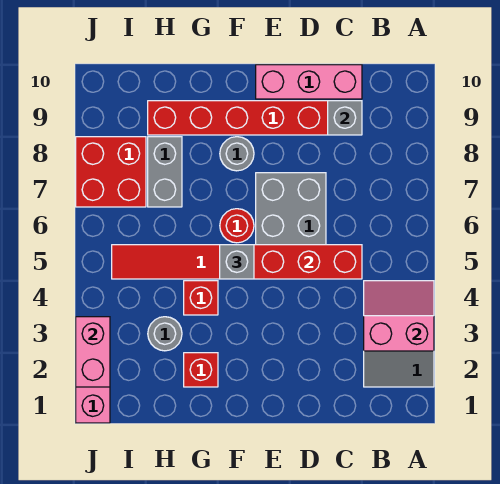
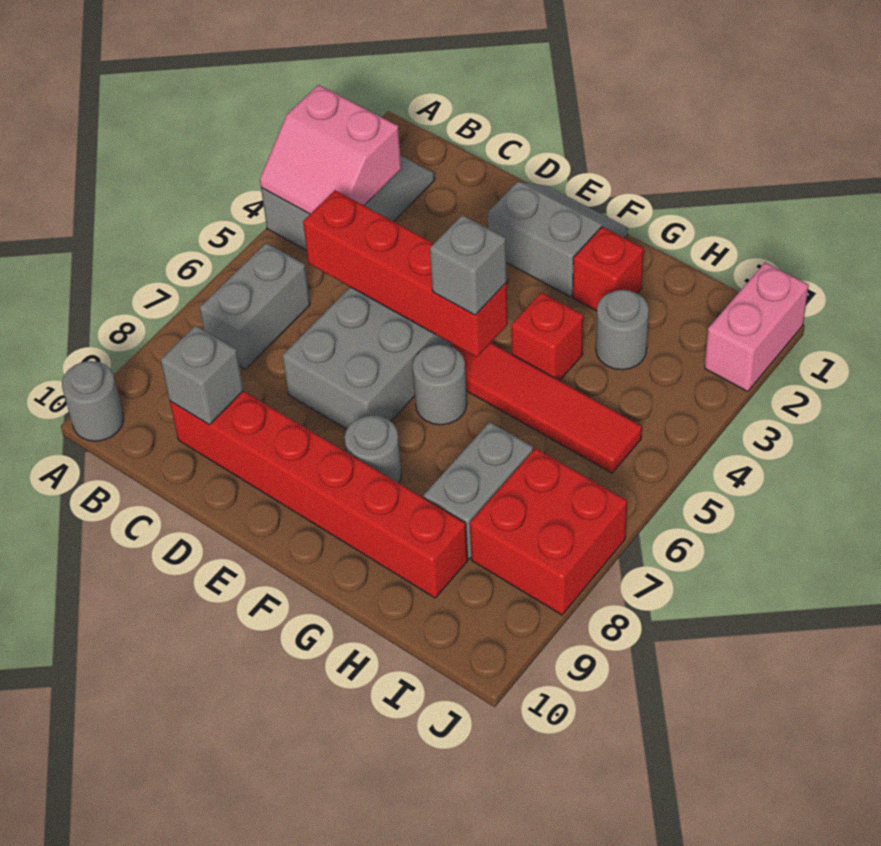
none -> grey round brick A10 level 1
none -> grey brick B6:B7 level 1
pink brick C10:E10 level 1 -> none
none -> grey slope E1:F2 level 1 top 2
red round brick F6 level 1 -> grey round brick F6 level 1
pink brick J2:J3 level 2 -> none

